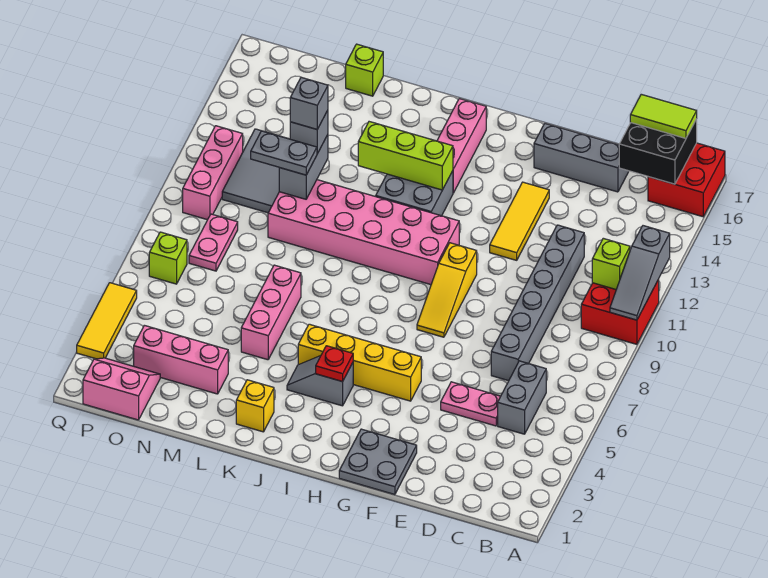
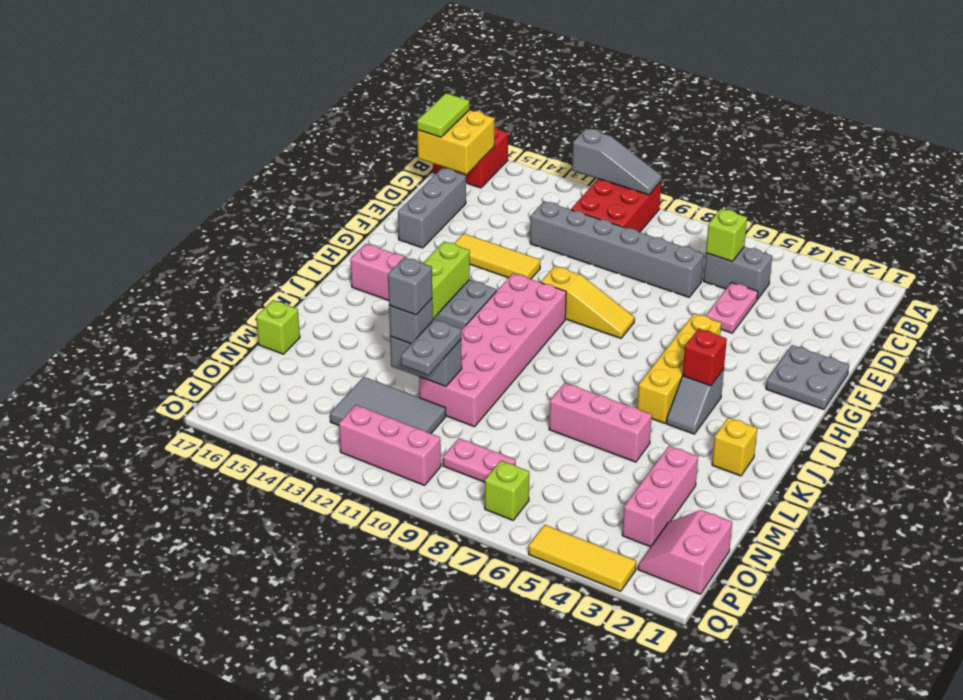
red brick A10:B11 level 1 -> red brick A10:C11 level 1
lime brick B11 level 2 -> lime brick C6 level 2
black brick B16:C17 level 2 -> yellow brick B16:C17 level 2
red plate I4 level 2 -> red brick I4 level 2

